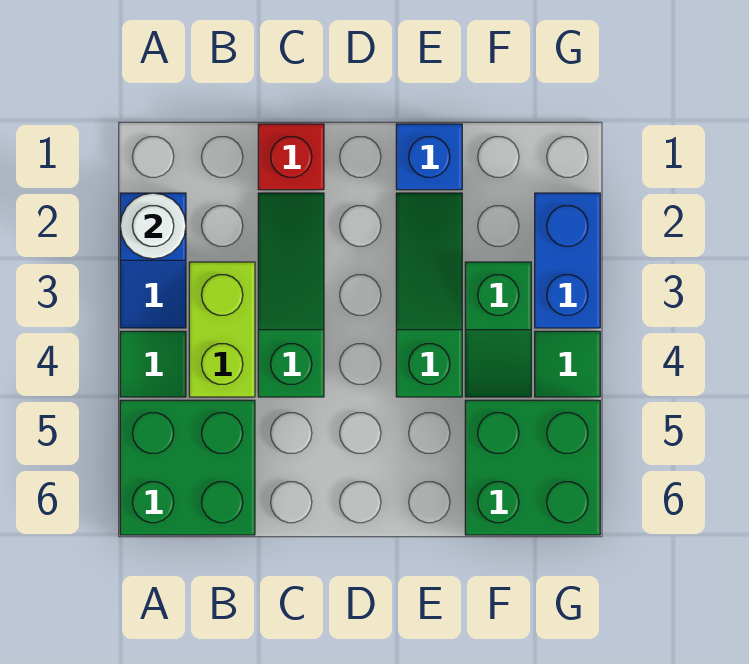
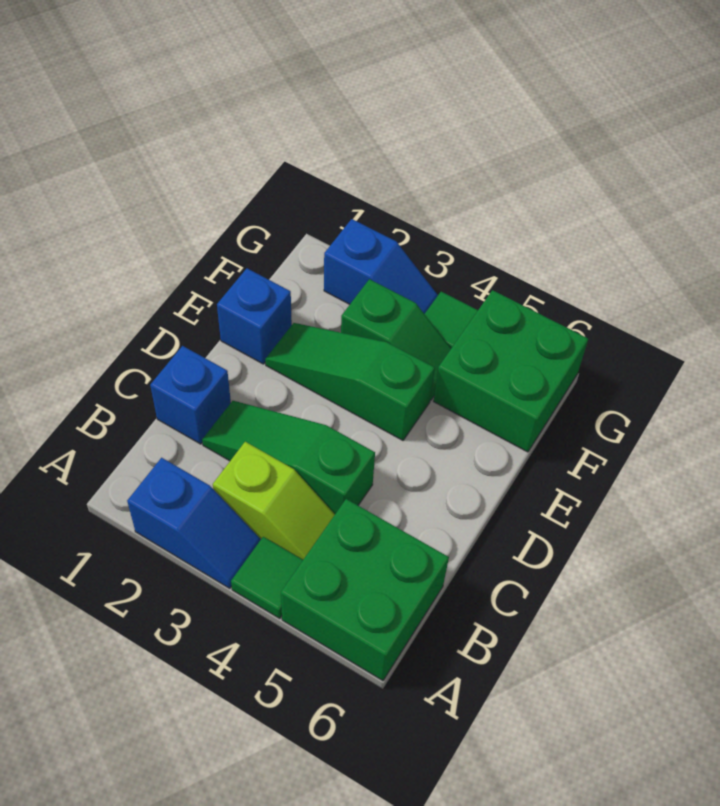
white round brick A2 level 2 -> none
lime brick B3:B4 level 1 -> lime slope B3:B4 level 1 top 3
red brick C1 level 1 -> blue brick C1 level 1
blue brick G2:G3 level 1 -> blue slope G2:G3 level 1 top 2

